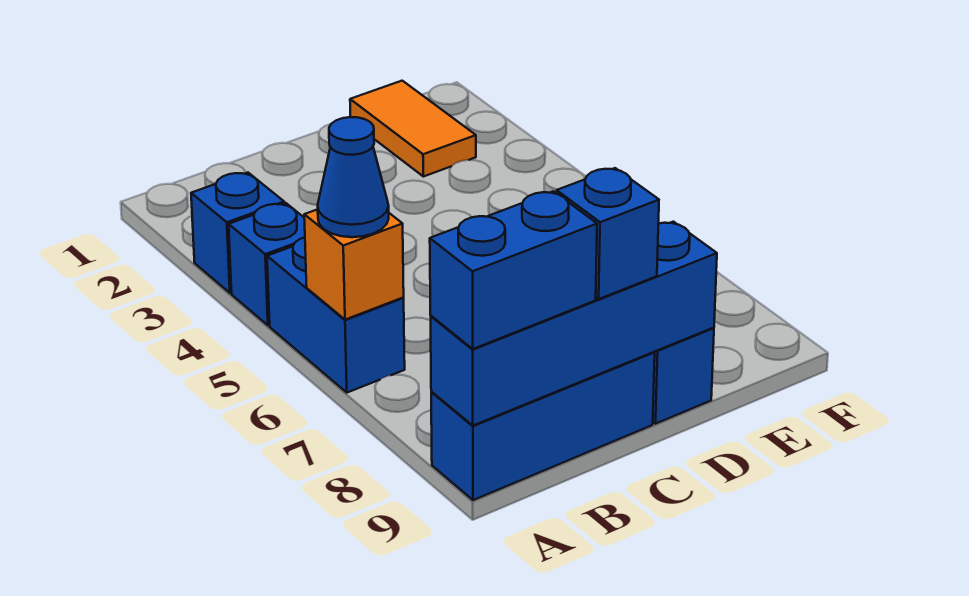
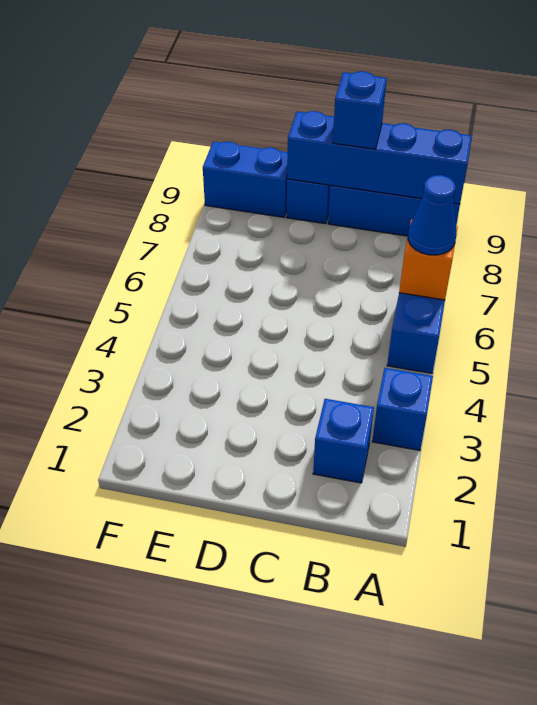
blue brick A4 level 1 -> blue brick B2 level 1
blue brick A9:B9 level 3 -> blue brick E9:F9 level 1
orange tile E1:E2 level 1 -> none

